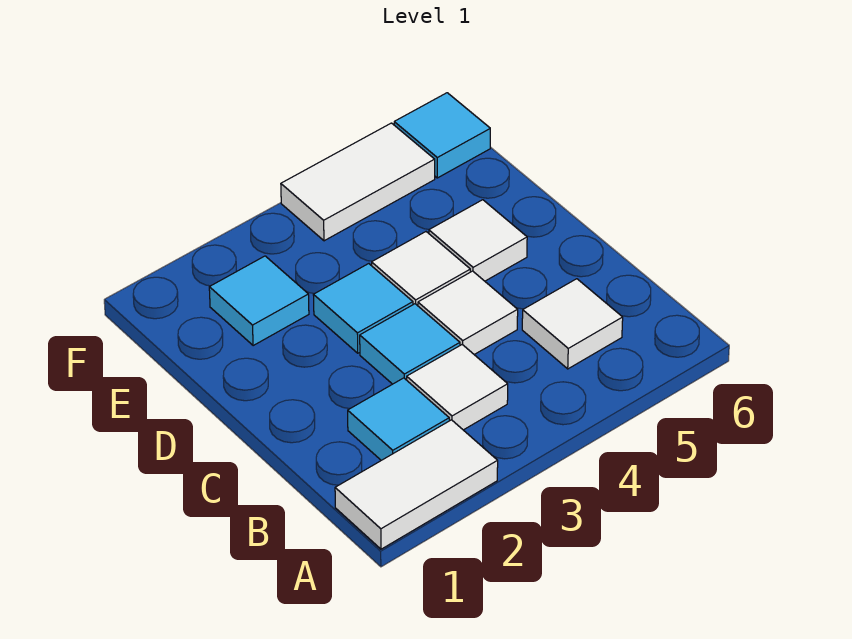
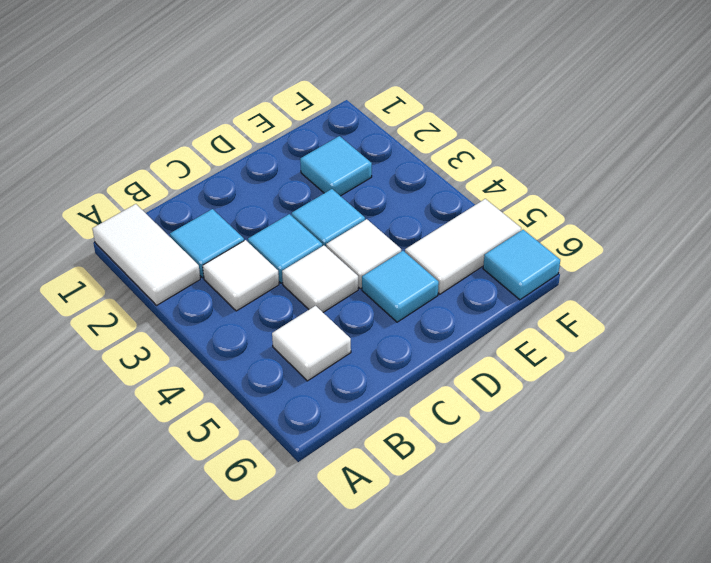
white tile D5 level 1 -> cyan tile D5 level 1
white tile F4:F5 level 1 -> white tile E5:F5 level 1

